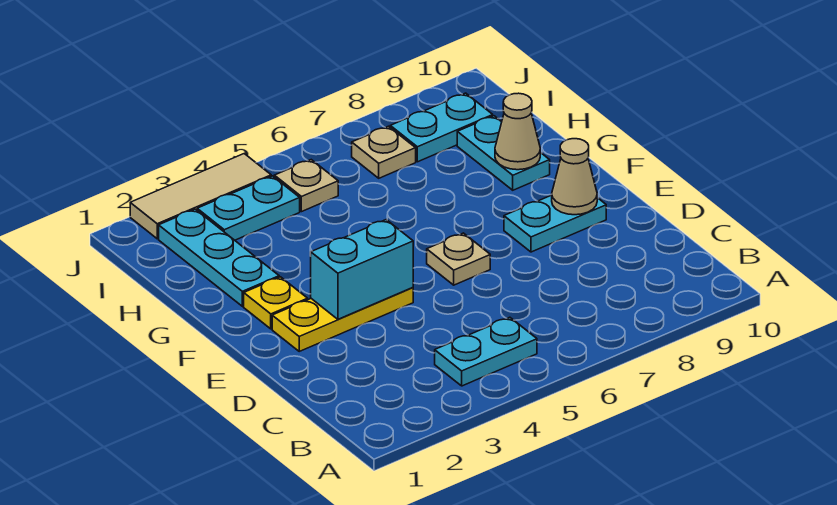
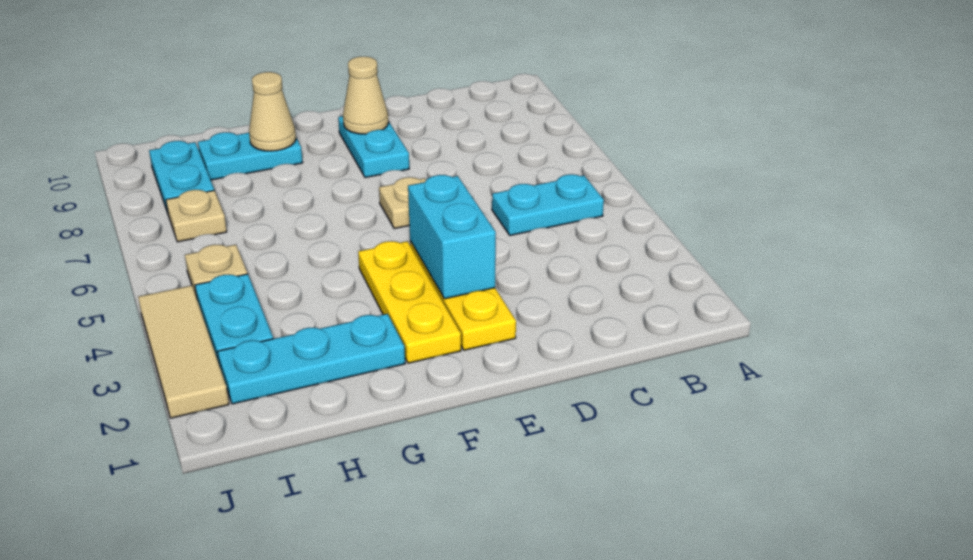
cyan plate B4:B5 level 1 -> cyan plate B5:C5 level 1
yellow plate F2 level 1 -> yellow plate F2:F4 level 1

